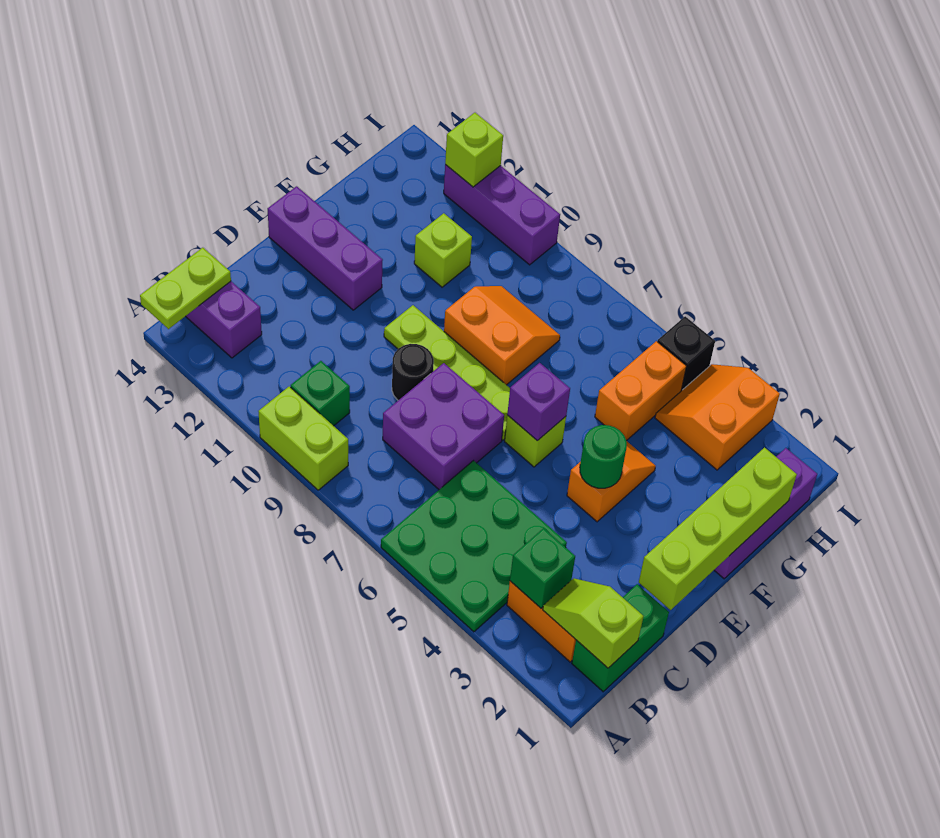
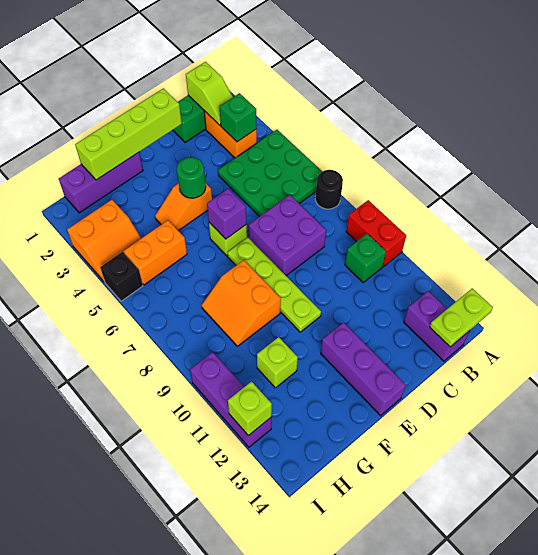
lime brick A9:A10 level 1 -> red brick A9:A10 level 1
black round brick D9 level 1 -> black round brick A7 level 1

